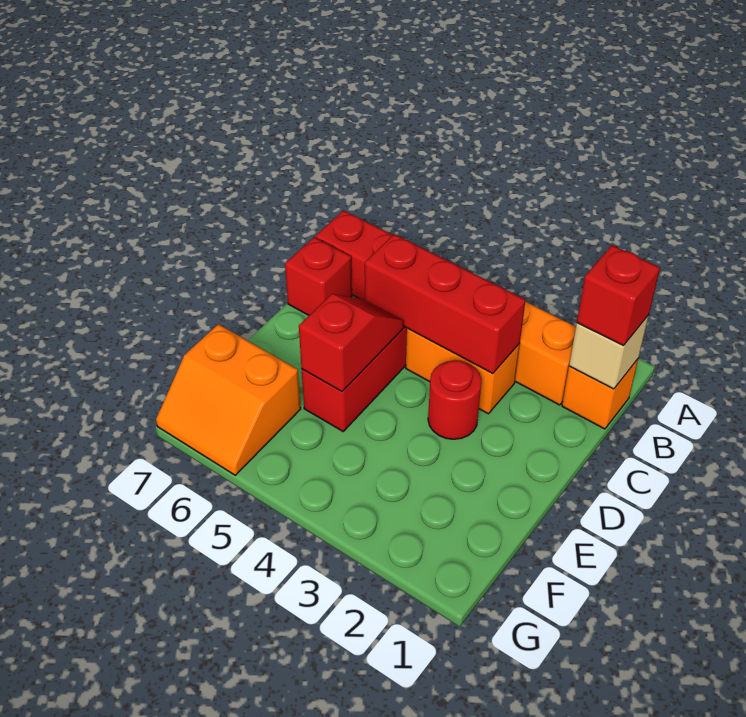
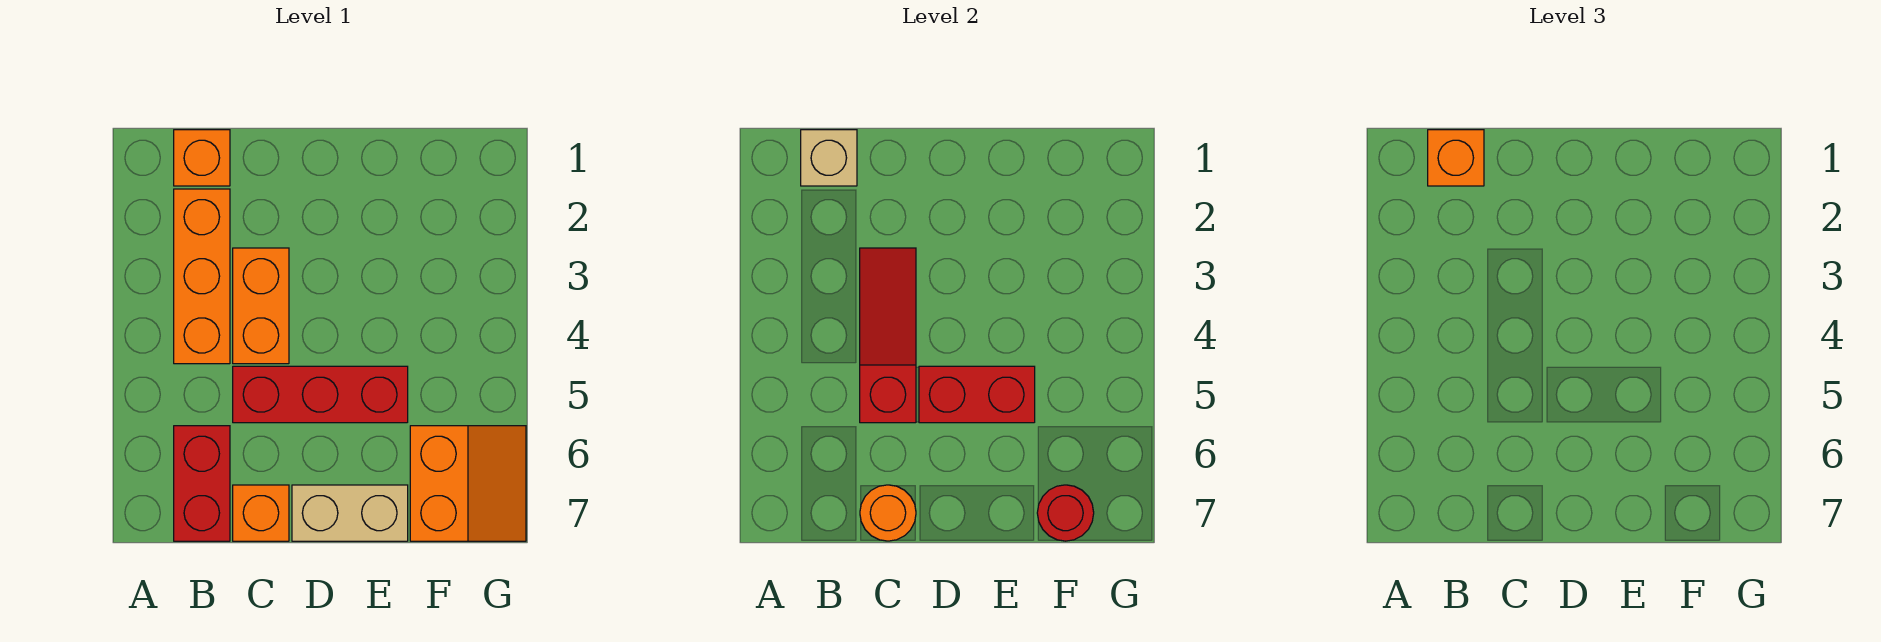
red brick B1 level 3 -> orange brick B1 level 3
red brick C3:C5 level 2 -> red slope C3:C5 level 2 top 5
red brick C7 level 1 -> orange brick C7 level 1
none -> orange round brick C7 level 2
red round brick D3 level 1 -> red round brick F7 level 2
red slope D5:E5 level 2 top E -> red brick D5:E5 level 2
none -> tan brick D7:E7 level 1

